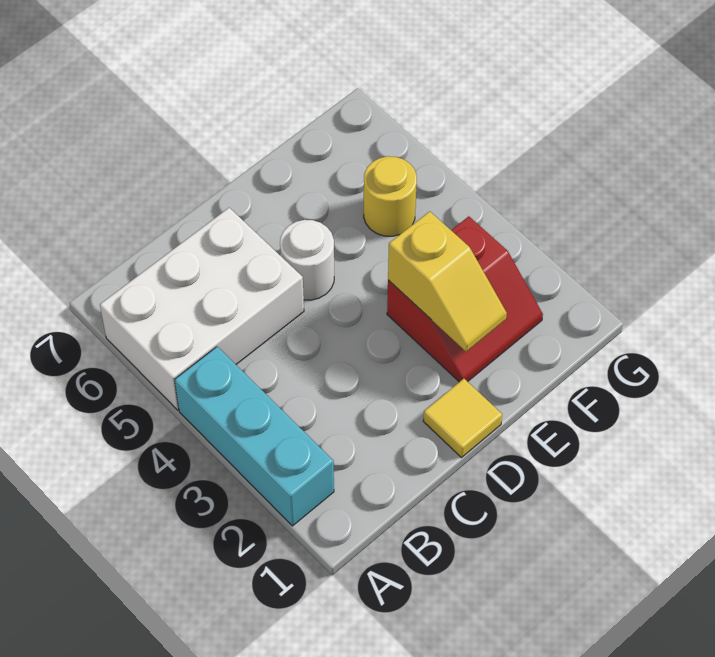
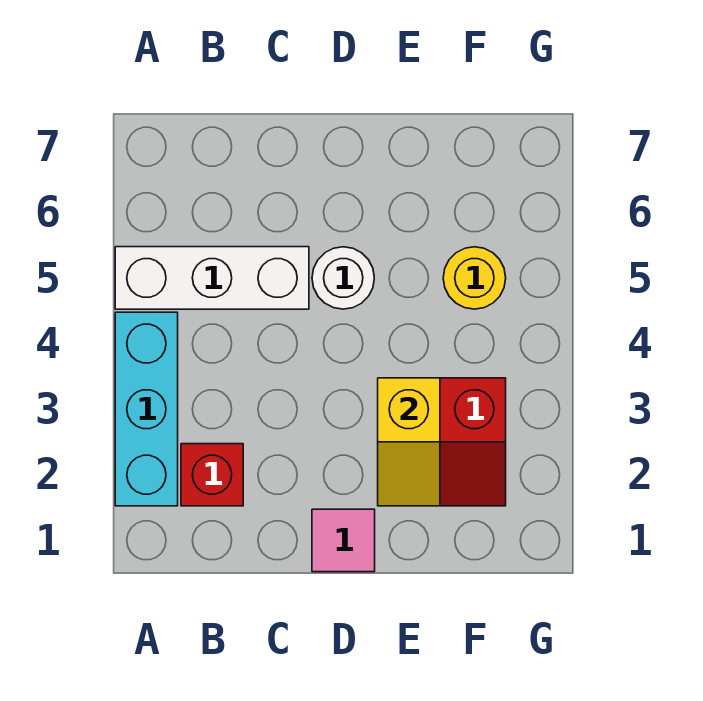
white brick A5:C6 level 1 -> white brick A5:C5 level 1
none -> red brick B2 level 1
yellow tile D1 level 1 -> pink tile D1 level 1

